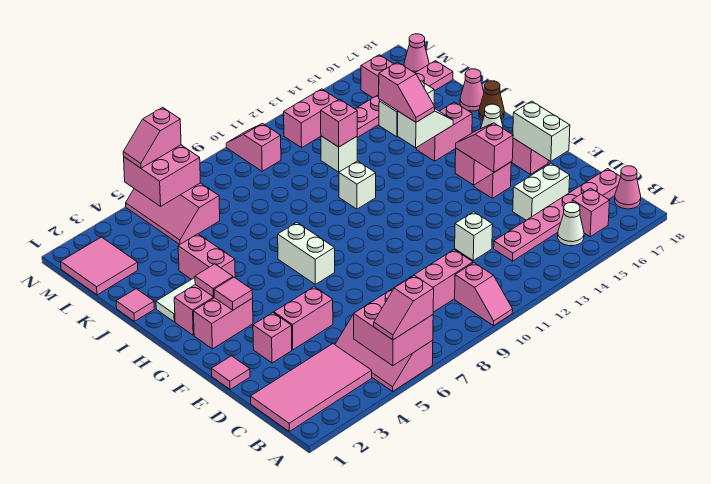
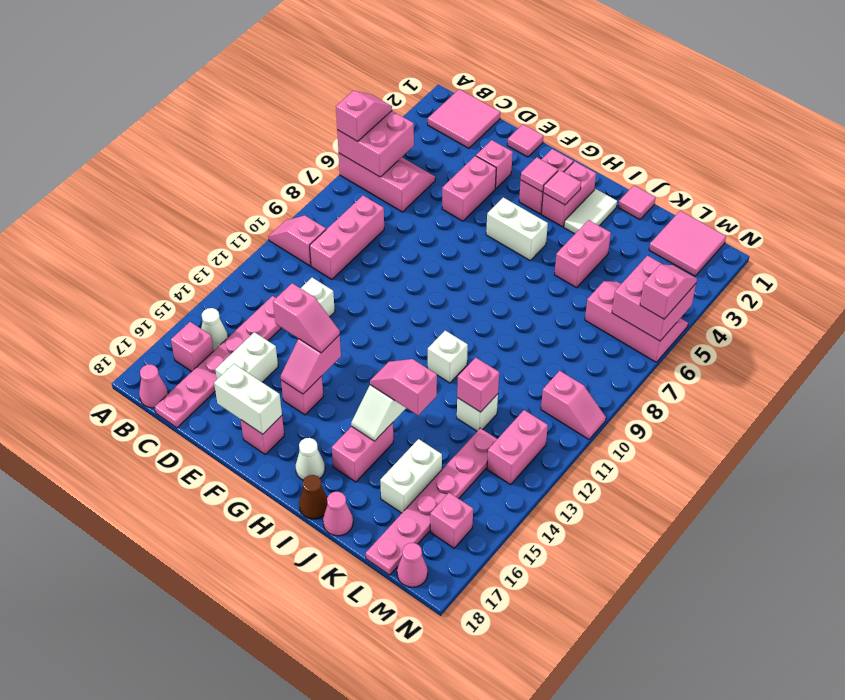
pink tile B1:C4 level 1 -> pink tile B1:C2 level 1
white brick G7:H7 level 1 -> white brick G5:H5 level 1
pink brick I4:J4 level 1 -> pink brick J4:J5 level 1

